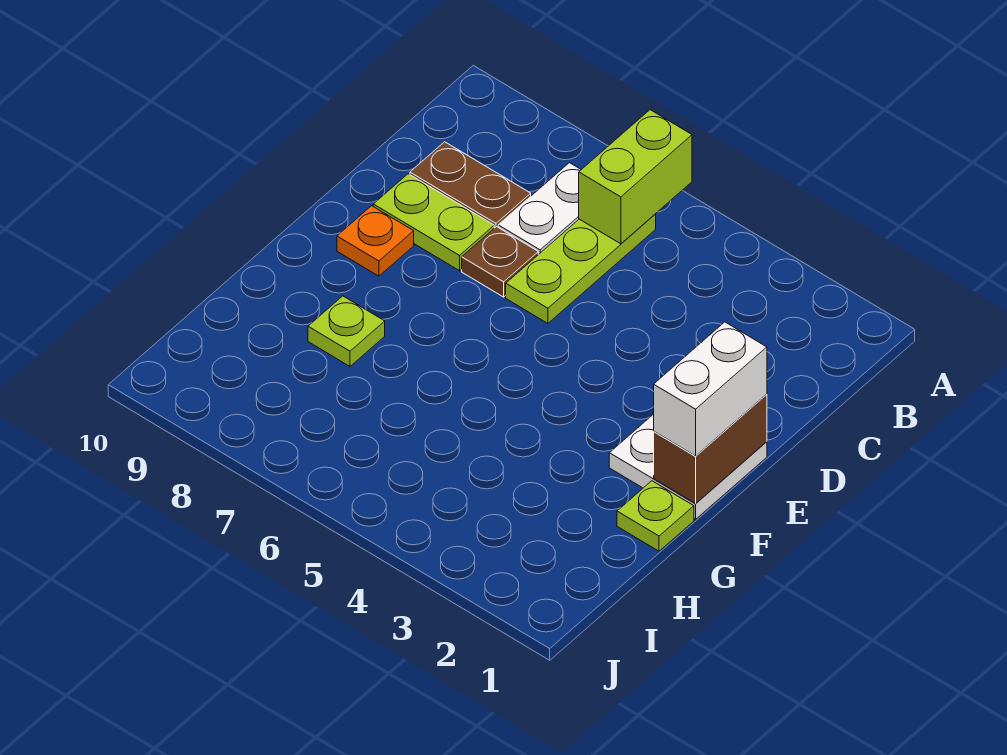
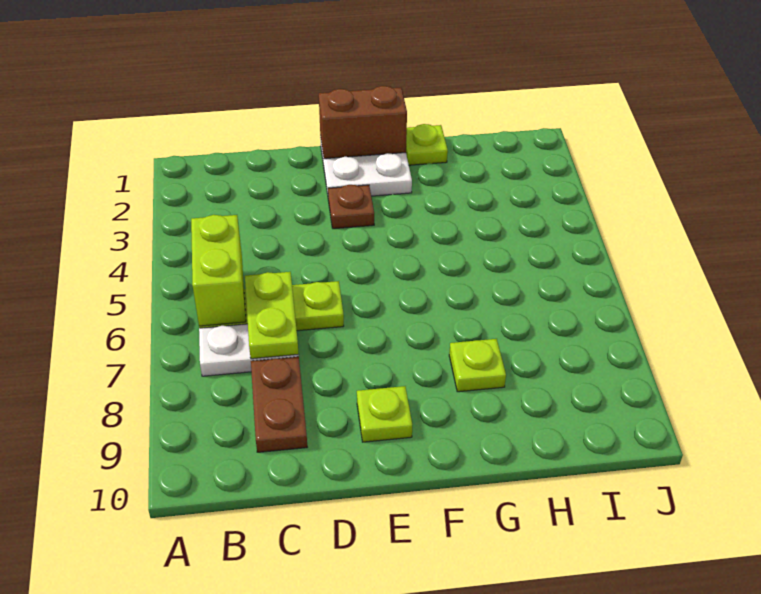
lime brick A6:B6 level 2 -> lime brick B5:B6 level 2
brown plate D7 level 1 -> brown plate E3 level 1
lime plate D8:D9 level 1 -> lime plate C6:C7 level 2
white brick E1:F1 level 3 -> none
orange plate E9 level 1 -> lime plate E9 level 1

